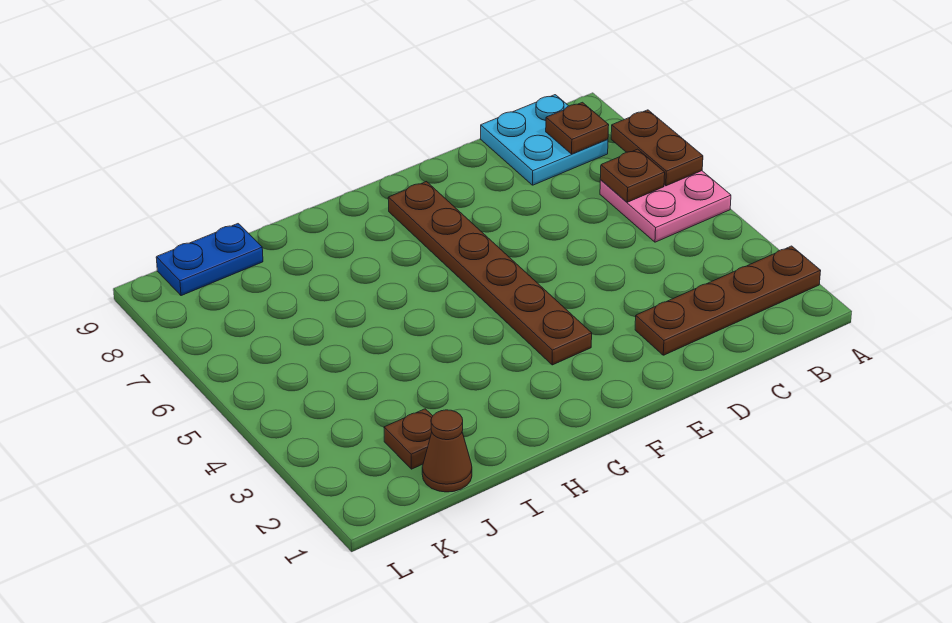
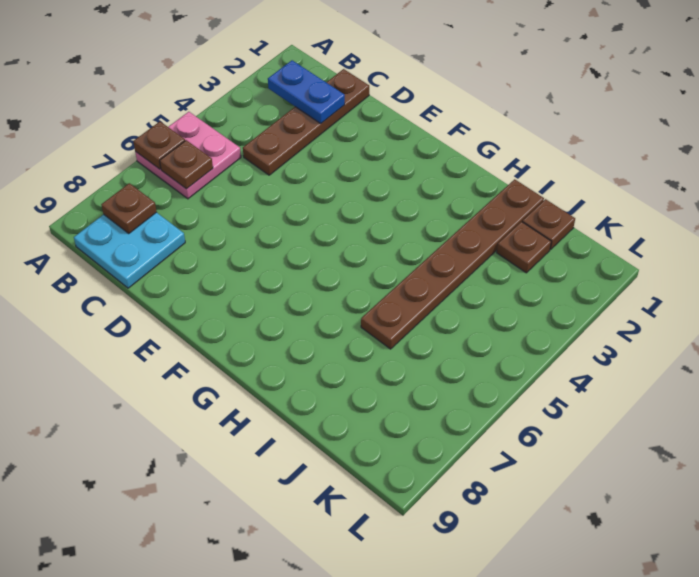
brown plate A2:D2 level 1 -> brown plate C1:C4 level 1
brown plate A6:A7 level 2 -> brown plate A6 level 2
brown plate F3:F8 level 1 -> brown plate I1:I6 level 1
brown cone J1 level 1 -> brown plate J1 level 1
blue plate J9:K9 level 1 -> blue plate B2:C2 level 2

